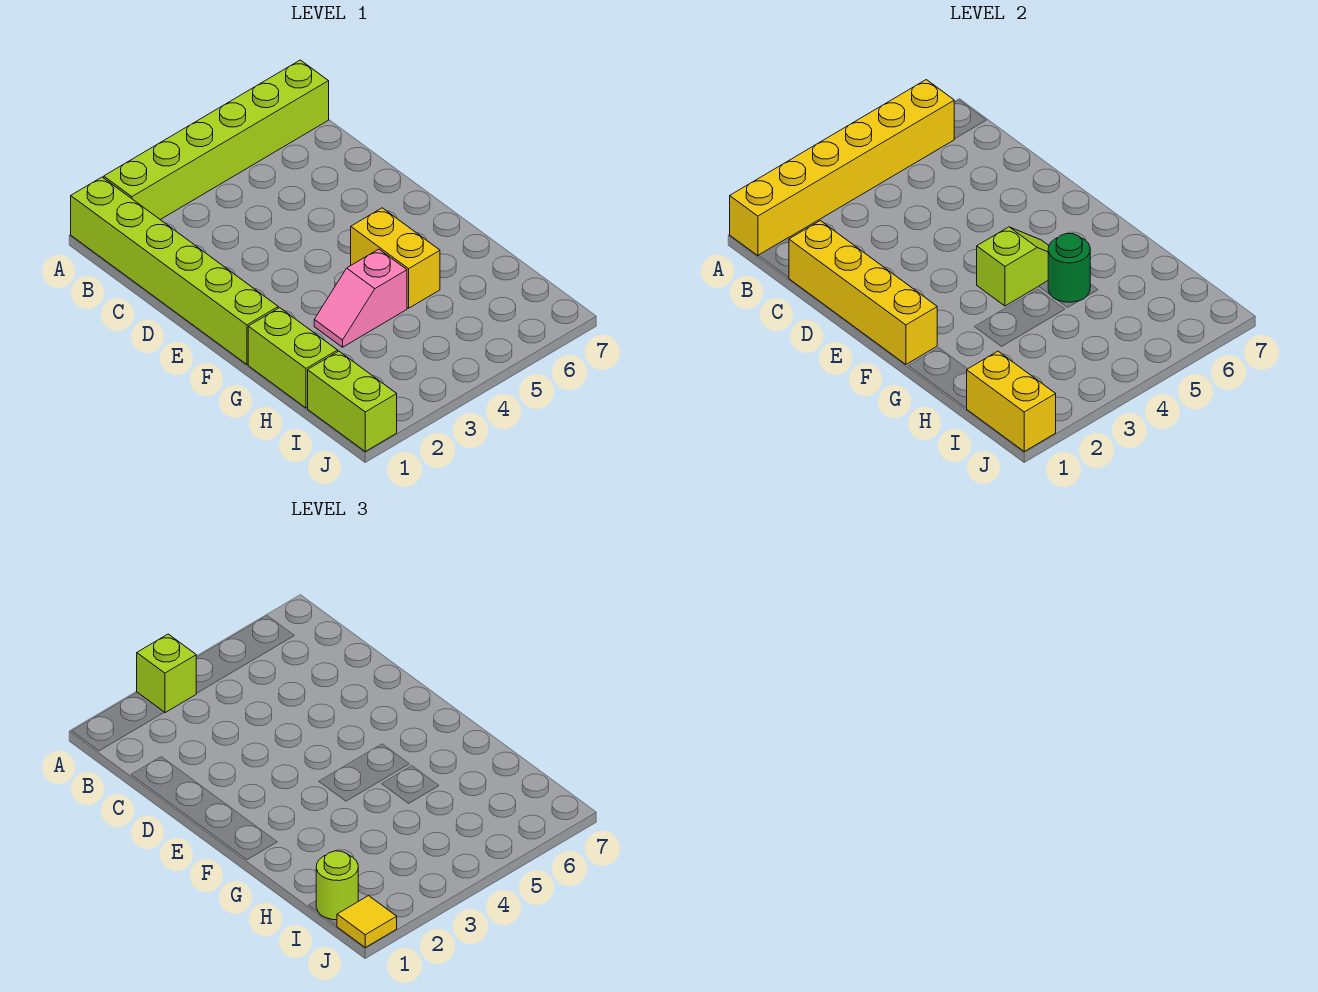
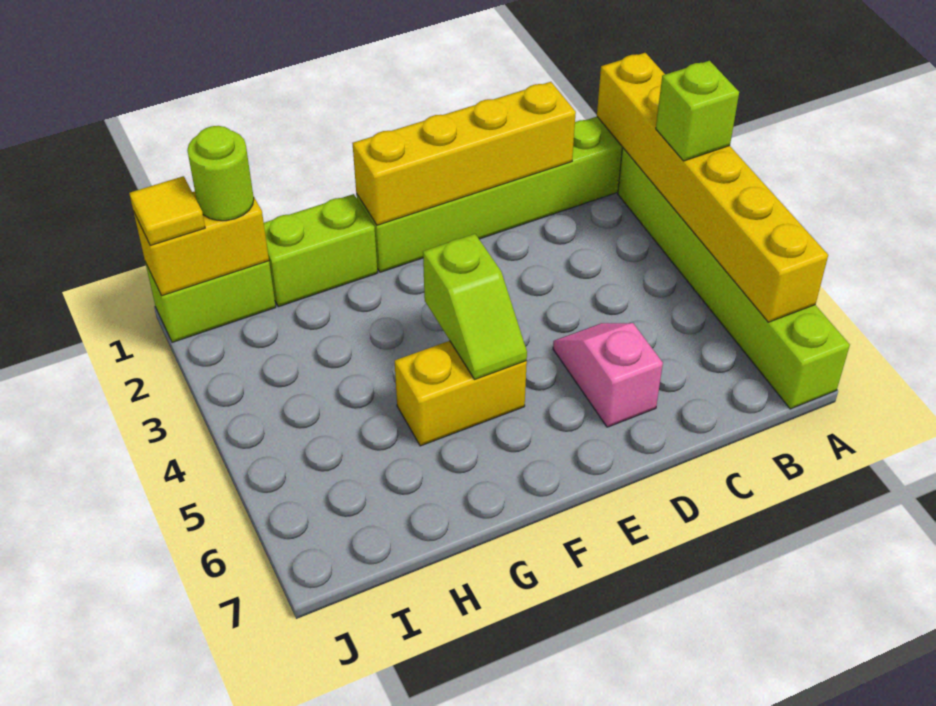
pink slope G3:G4 level 1 top 4 -> pink slope D5:D6 level 1 top 6
green round brick G5 level 2 -> none

